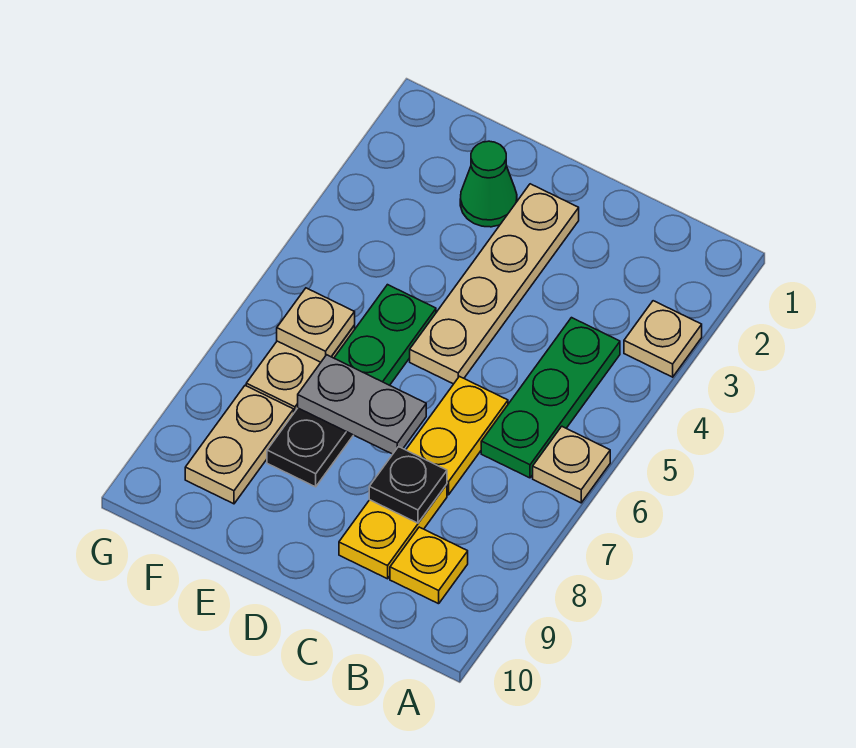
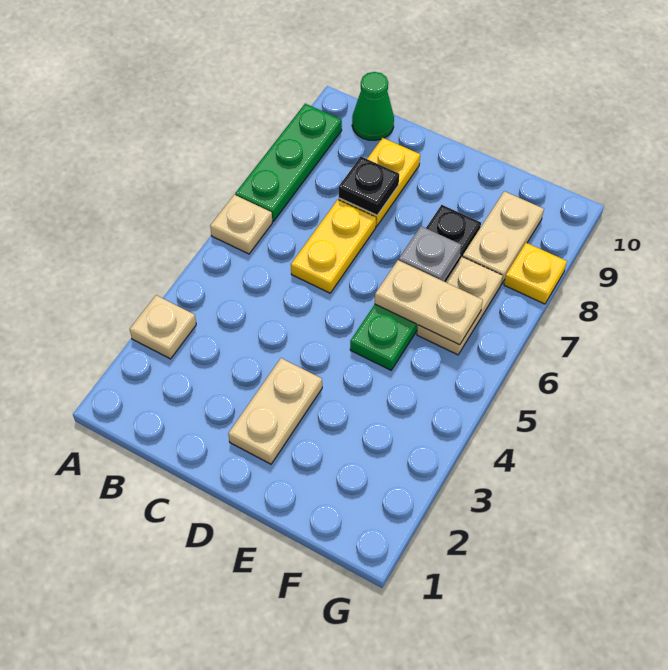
green plate B4:B6 level 1 -> green plate A7:A9 level 1
yellow plate B9 level 1 -> yellow plate G8 level 1
tan plate D2:D5 level 1 -> tan plate D2:D3 level 1
grey plate D7:E7 level 2 -> grey plate E7 level 2
green cone E2 level 1 -> green cone B10 level 1
tan plate F6 level 2 -> tan plate E6:F6 level 2

